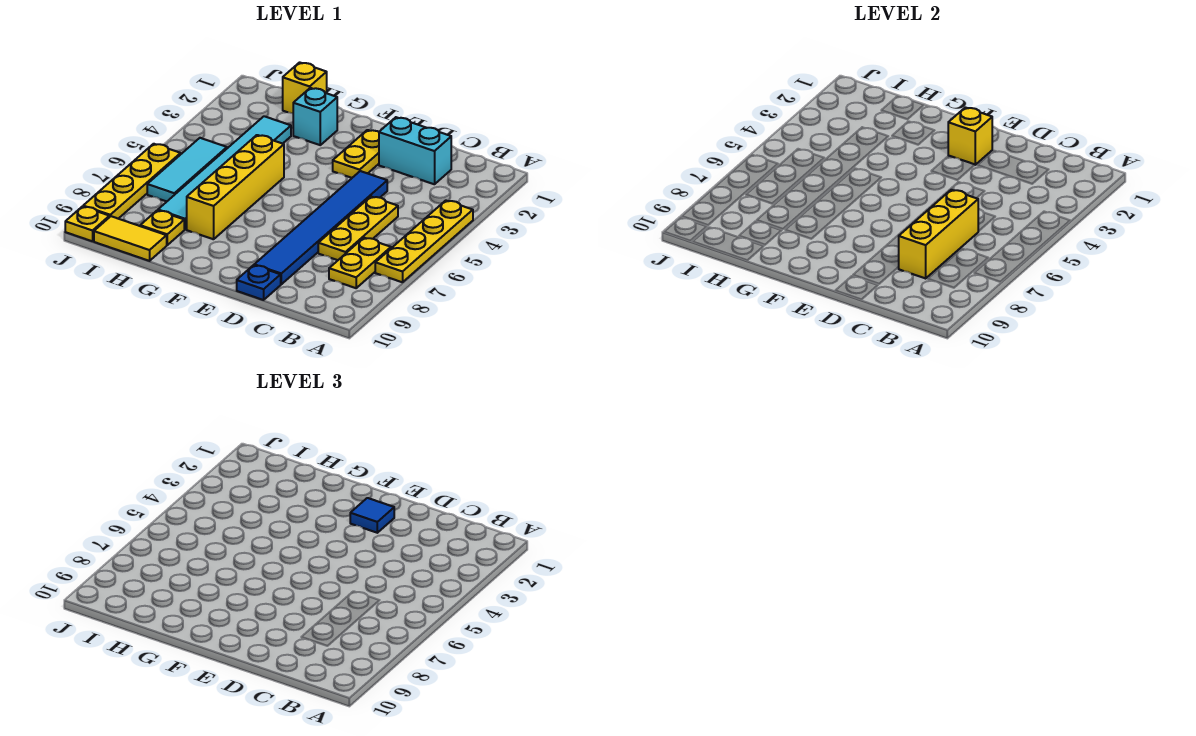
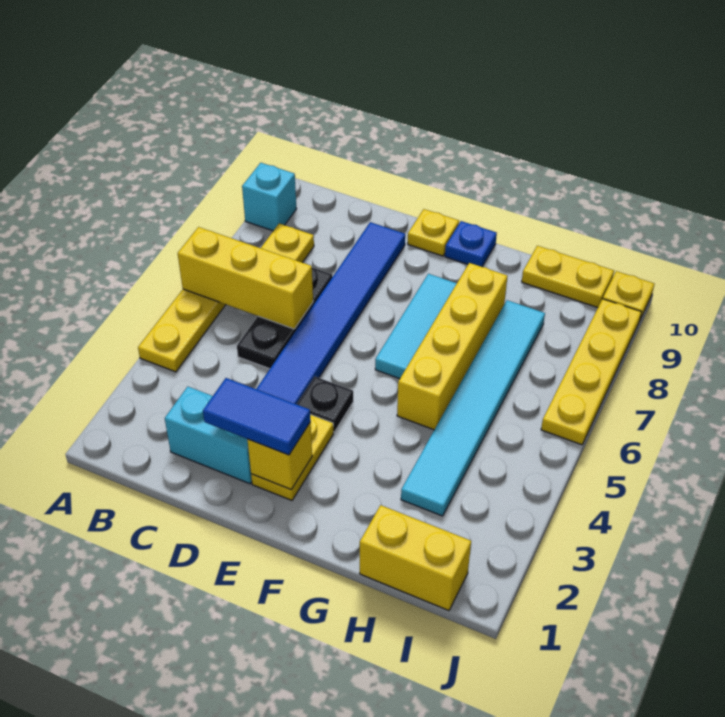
yellow plate C5:C7 level 1 -> black plate C5:C7 level 1
yellow brick C6:C8 level 2 -> yellow brick A6:C6 level 2
blue plate D10 level 1 -> blue plate F10 level 1
blue tile E2 level 3 -> blue tile D2:E2 level 3
none -> black plate E4 level 1
cyan brick G2 level 1 -> cyan brick A9 level 1
yellow brick H1 level 1 -> yellow brick H1:I1 level 1
yellow plate H9 level 1 -> yellow plate E10 level 1
yellow tile H10:I10 level 1 -> yellow plate H10:I10 level 1
cyan tile I5:I7 level 1 -> cyan tile F6:F8 level 1

